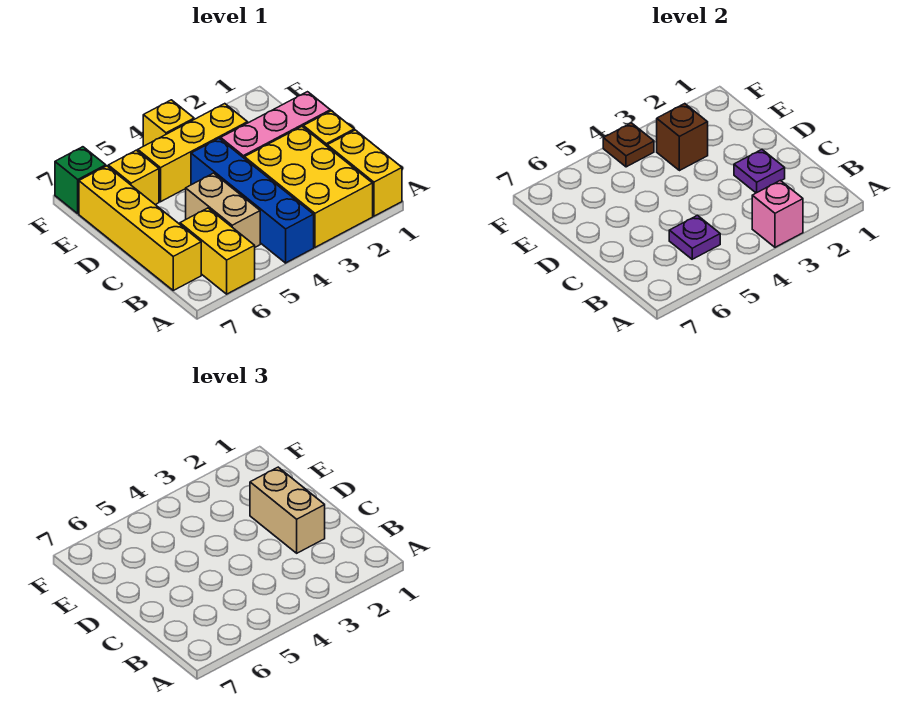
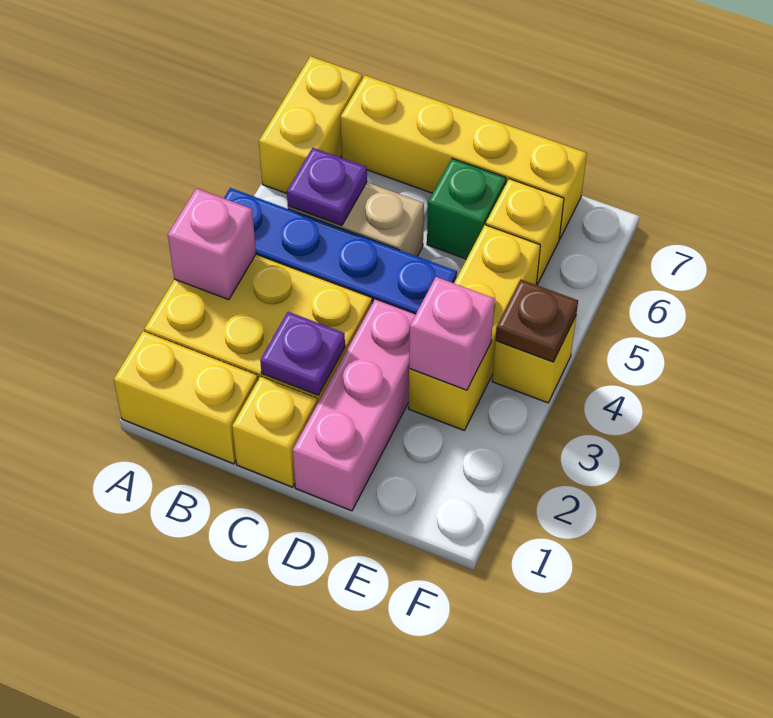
yellow brick A6:B6 level 1 -> yellow brick A6:A7 level 1
tan brick C2:D2 level 3 -> none
brown brick E3 level 2 -> pink brick E3 level 2
green brick F7 level 1 -> green brick D6 level 1

